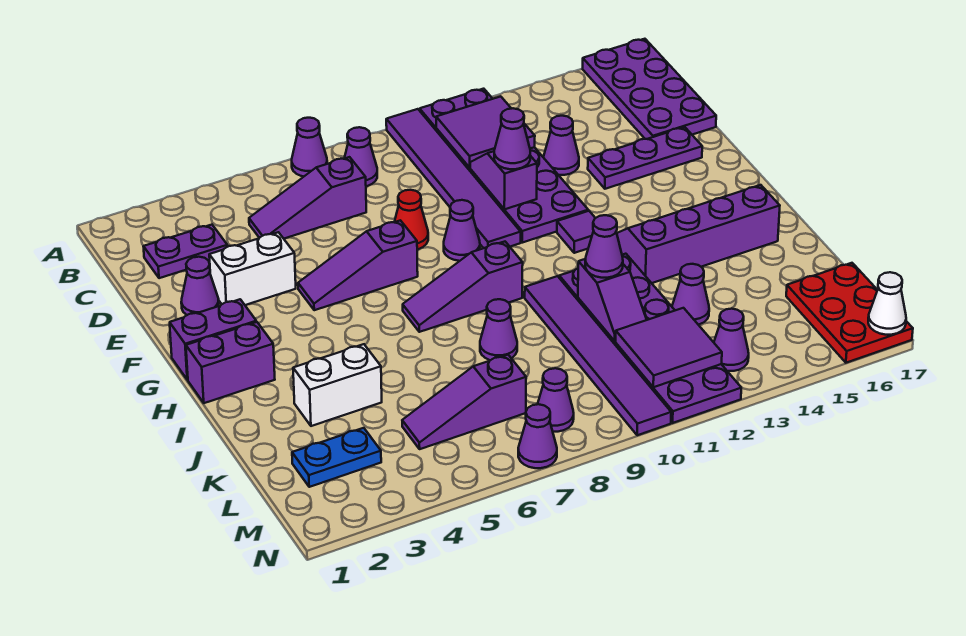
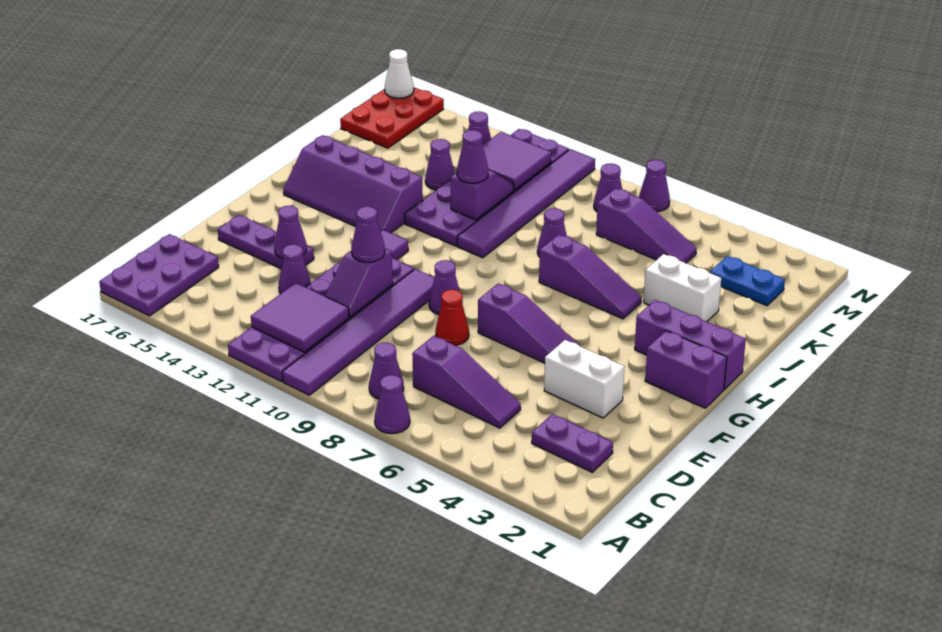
purple plate A16:D17 level 1 -> purple plate A16:C17 level 1
purple cone E2 level 1 -> purple cone E14 level 2
purple brick H1:H2 level 1 -> purple brick H1:H3 level 1
purple slope H7:H9 level 1 top 9 -> purple slope I5:I7 level 1 top 7

